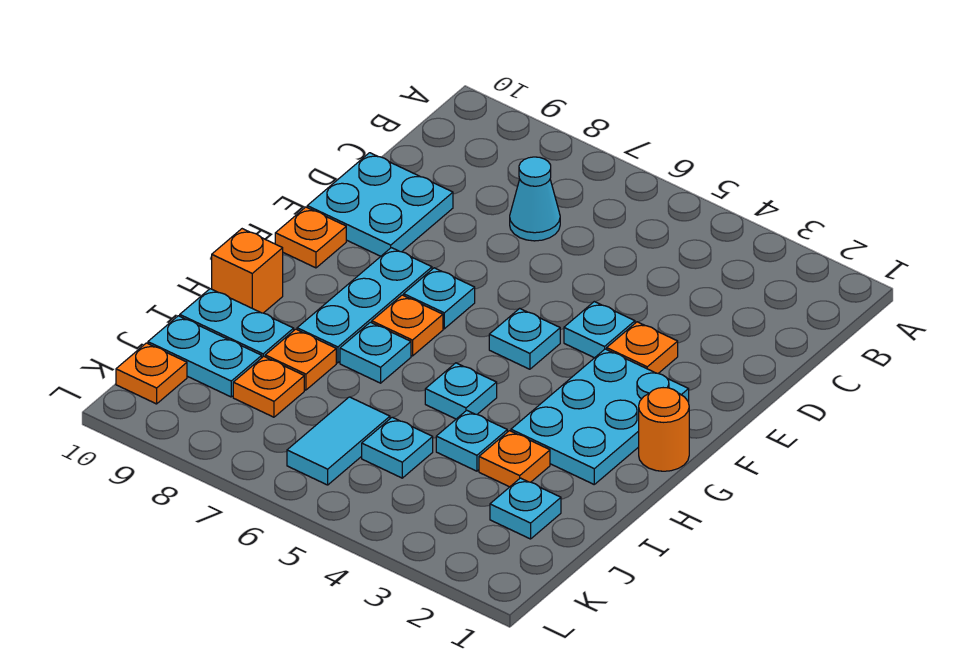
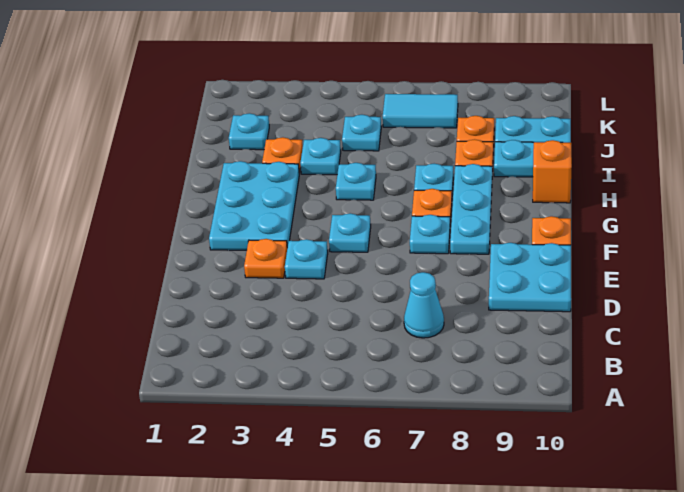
orange round brick G1 level 1 -> none
cyan tile J6:K6 level 1 -> cyan tile K6:K7 level 1
orange plate K10 level 1 -> none

